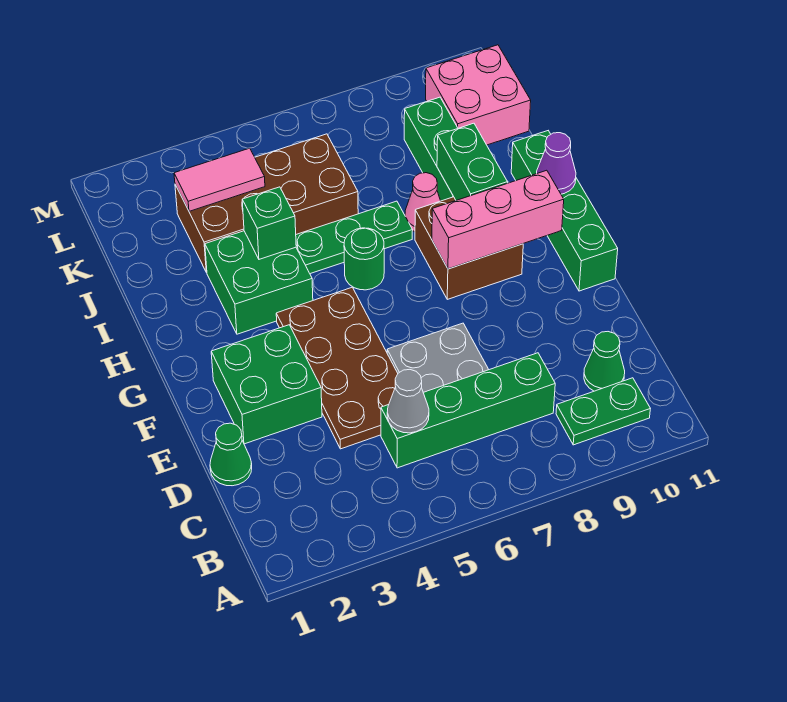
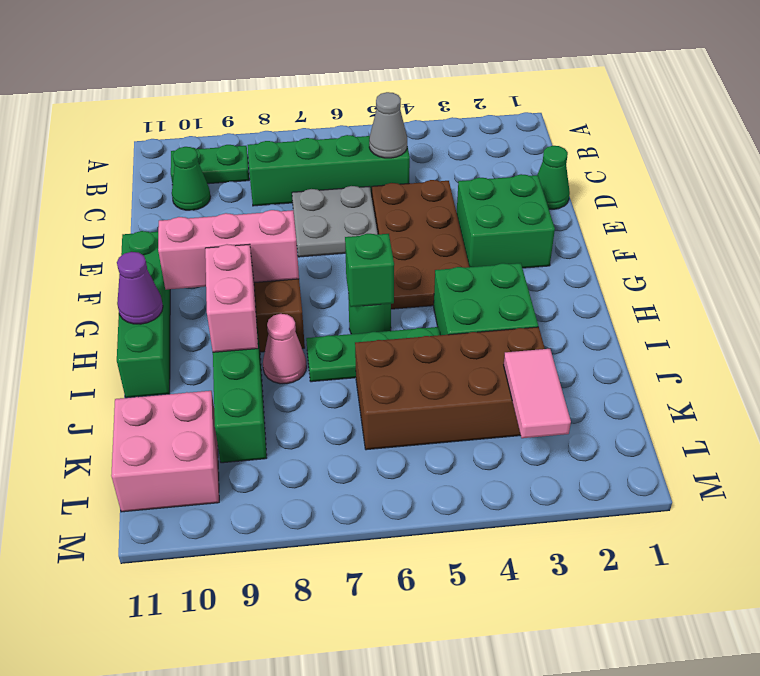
green brick H9:I9 level 2 -> pink brick H9:I9 level 2
green brick I4 level 2 -> green brick H6 level 2
pink tile K3:K4 level 2 -> pink tile K3:L3 level 2

